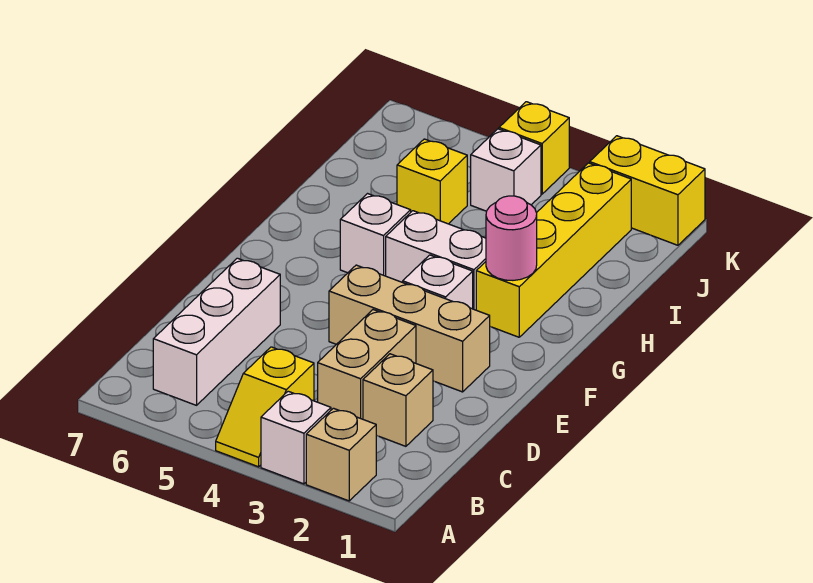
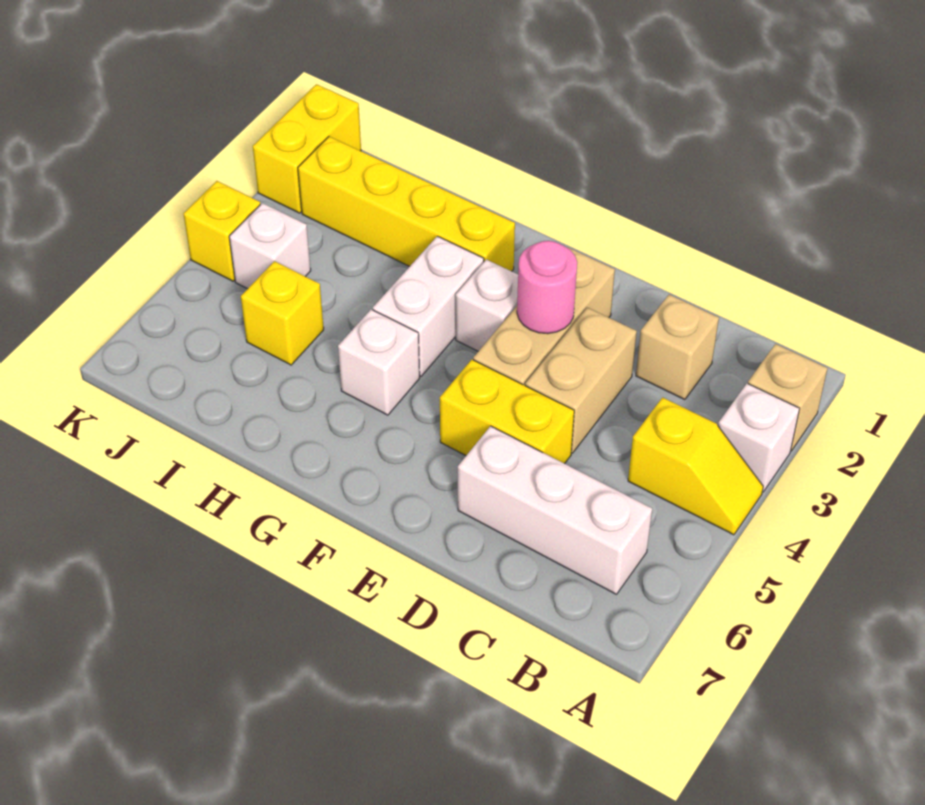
tan brick C3:D3 level 1 -> tan brick D3:D4 level 1
none -> yellow brick D5:E5 level 1
pink round brick G2 level 2 -> pink round brick E3 level 2

